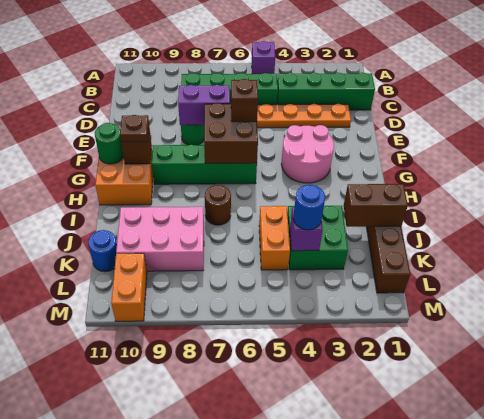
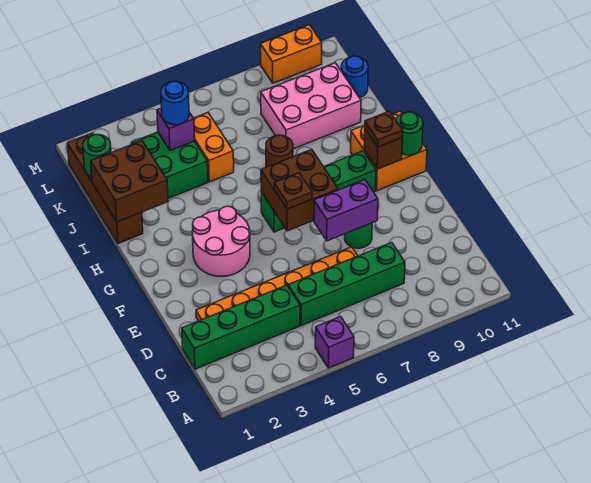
brown brick F6 level 3 -> brown plate F6 level 3
brown brick J1:J2 level 2 -> brown brick I1:J2 level 2
none -> green round brick K1 level 2
orange brick L10:M10 level 1 -> orange brick M9:M10 level 1

